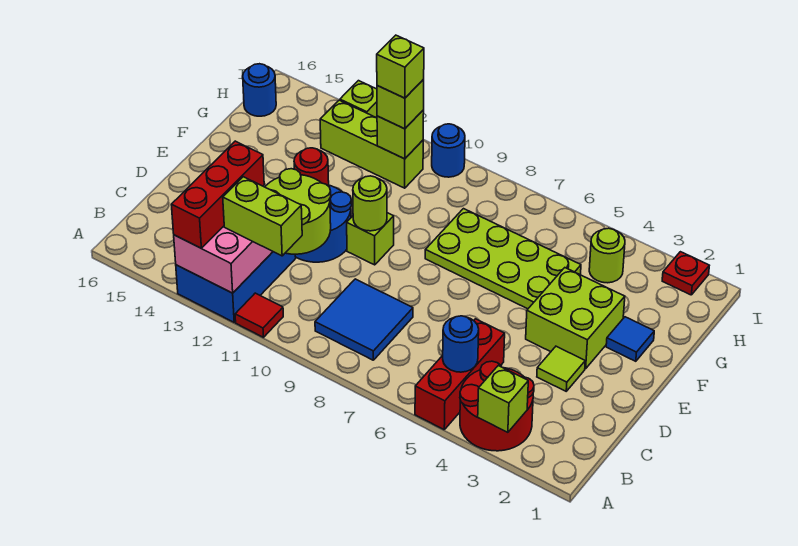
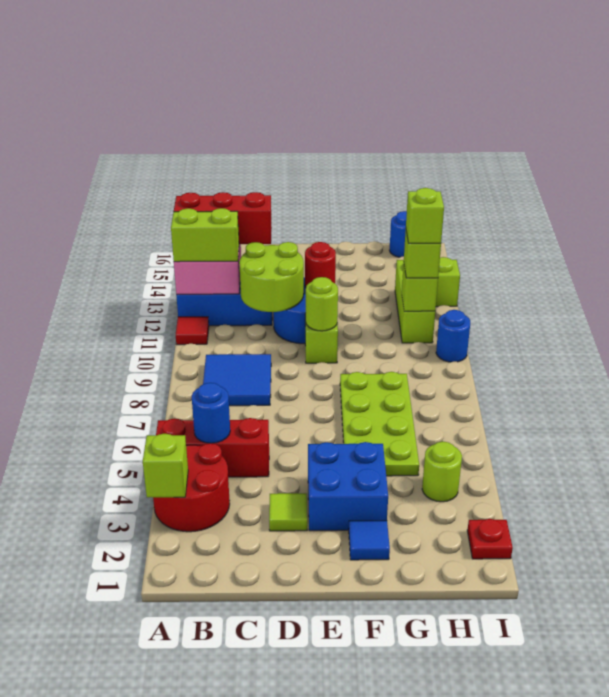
lime brick B11:B12 level 3 -> lime brick A12:B12 level 3
lime brick E3:F4 level 1 -> blue brick E3:F4 level 1

